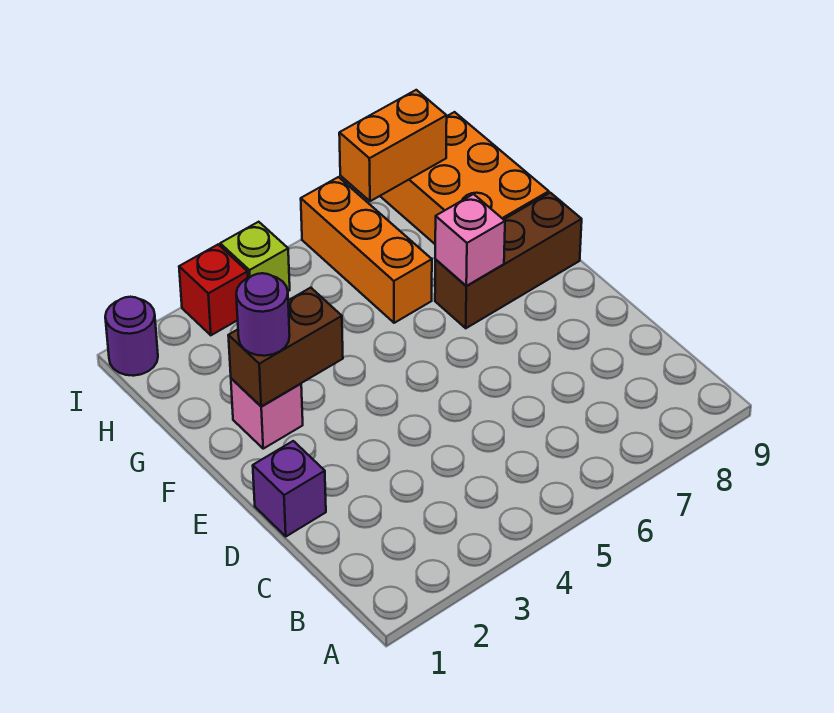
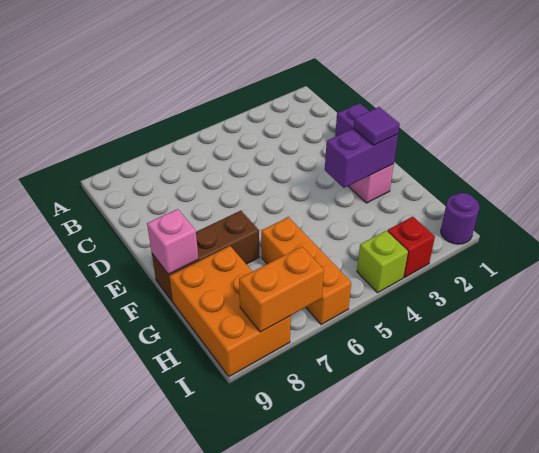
brown brick F2:F3 level 2 -> purple brick F2:F3 level 2
purple round brick F2 level 3 -> purple tile F2 level 3
pink brick F7 level 2 -> pink brick F9 level 2

